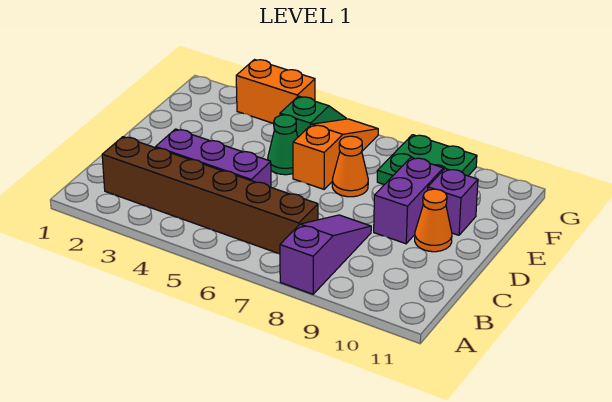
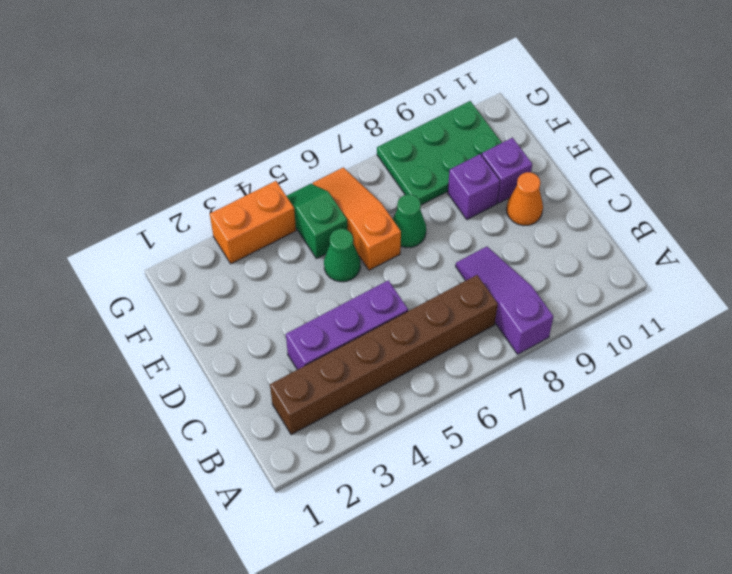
purple brick D9:E9 level 1 -> purple brick E9 level 1
orange cone E7 level 1 -> green cone E7 level 1
green plate F8:G9 level 1 -> green plate F8:G10 level 1

